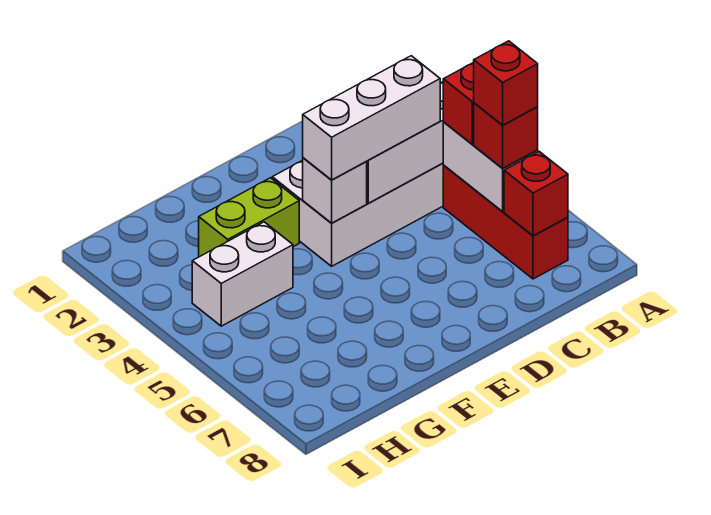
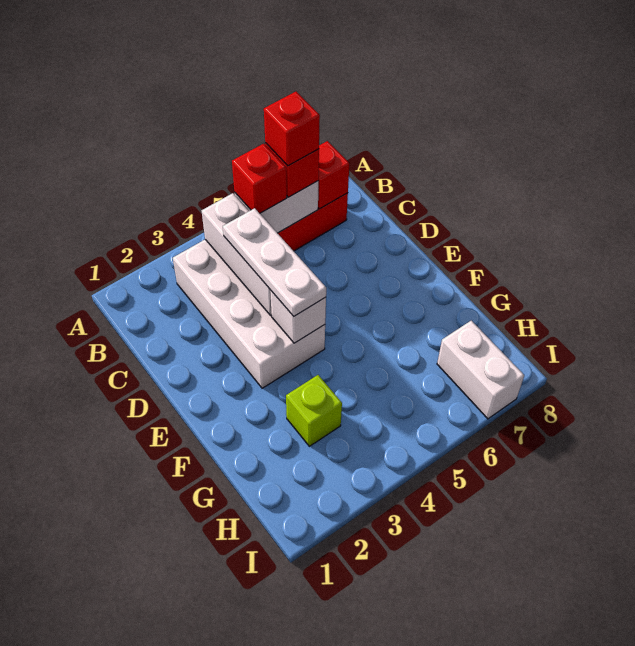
white brick C4:E4 level 3 -> white plate C4:E4 level 3
lime brick F3:G3 level 1 -> lime brick G3 level 1
white brick G4:H4 level 1 -> white brick H7:I7 level 1

